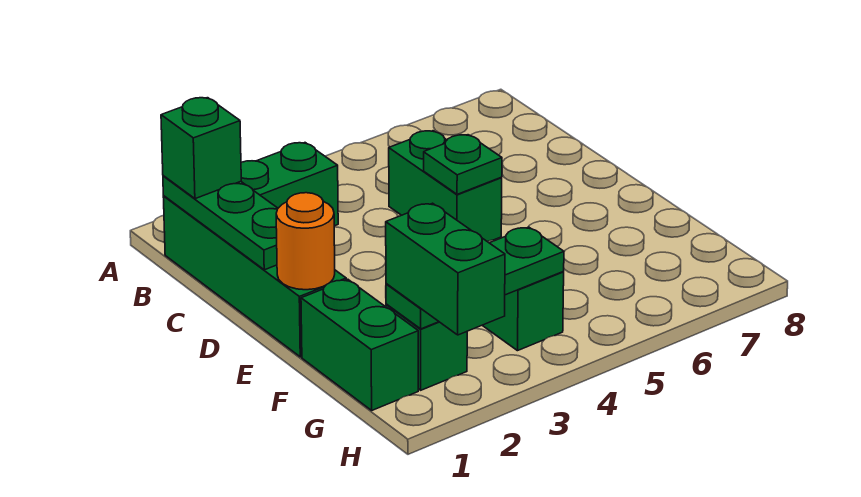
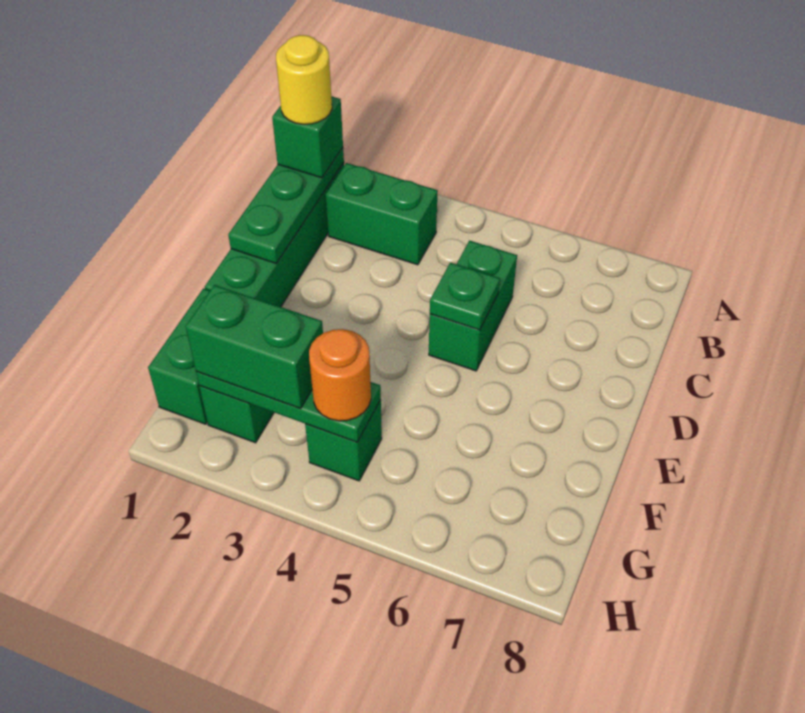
none -> yellow round brick B1 level 4
orange round brick E1 level 2 -> orange round brick G4 level 3
green brick G2:H2 level 3 -> green brick G2:G3 level 3

